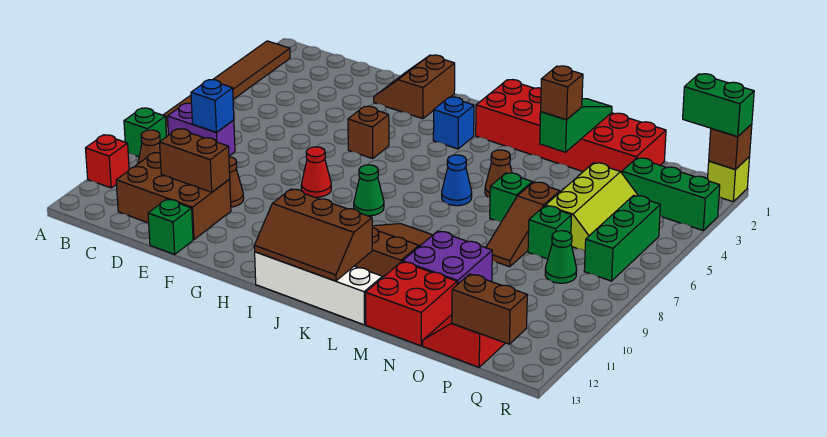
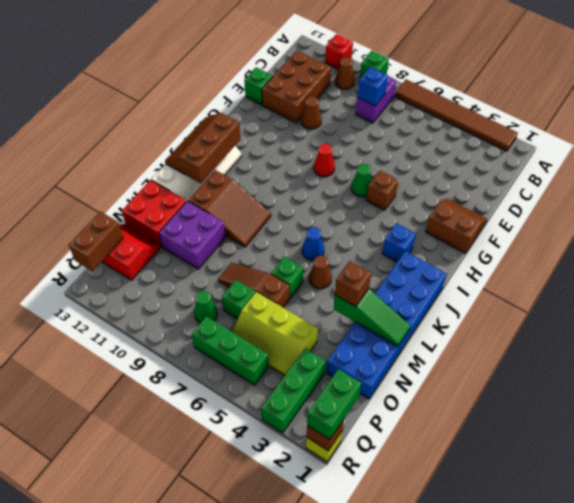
brown brick D11:E11 level 2 -> none
green cone I8 level 1 -> green cone G6 level 1
red brick J1:O2 level 1 -> blue brick J1:O2 level 1

